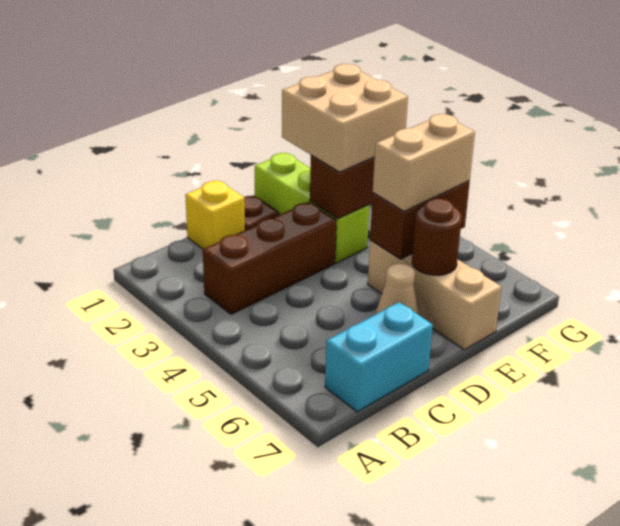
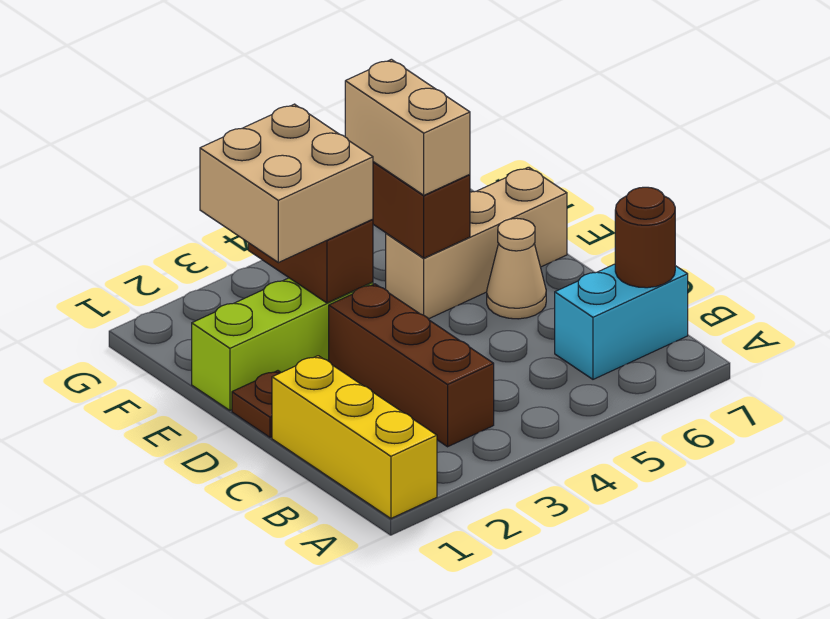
cyan brick B7:C7 level 1 -> cyan brick B6:B7 level 1
yellow brick C1 level 1 -> yellow brick A1:C1 level 1
brown round brick E6 level 2 -> brown round brick B7 level 2

